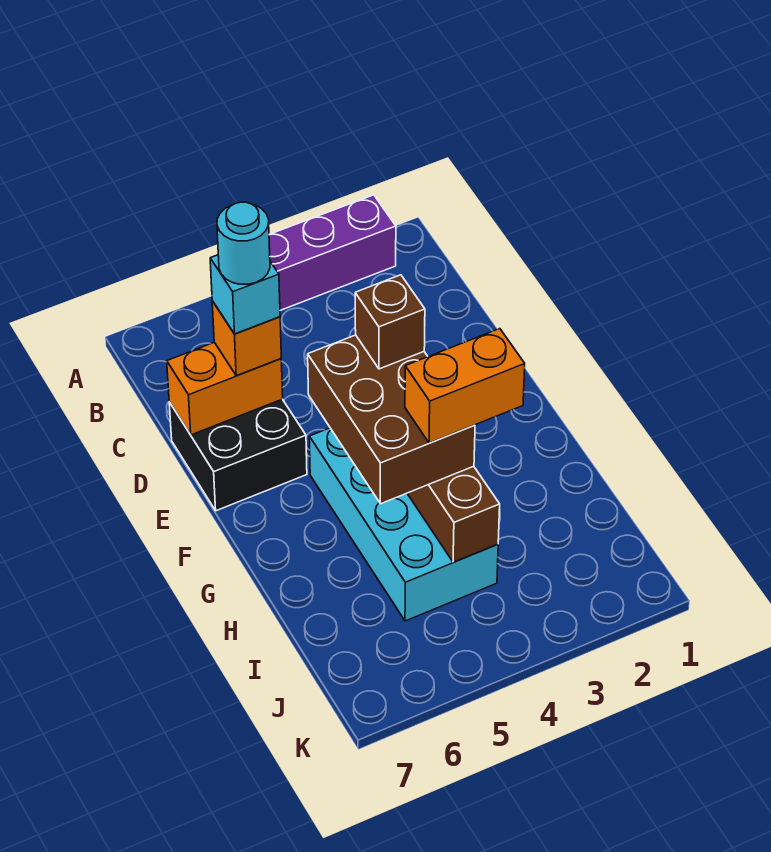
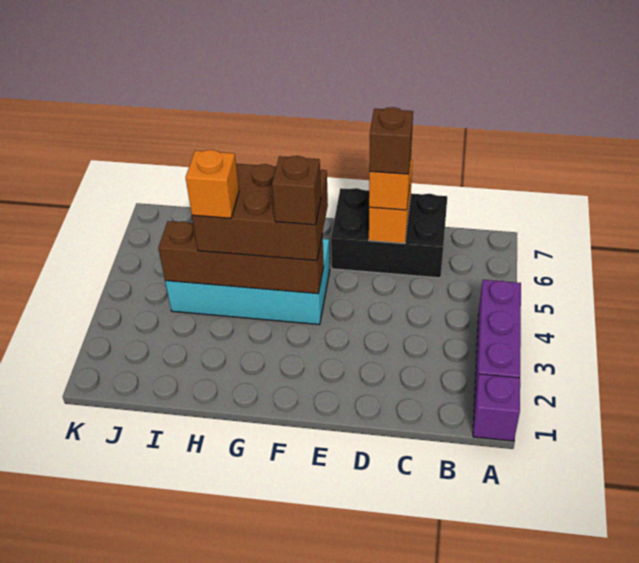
none -> purple brick A1 level 1
black brick D6:E7 level 1 -> black brick C6:E7 level 1
cyan brick D6 level 4 -> brown brick D6 level 4
cyan round brick D6 level 5 -> none
orange brick H3:H4 level 4 -> orange brick H4 level 4

